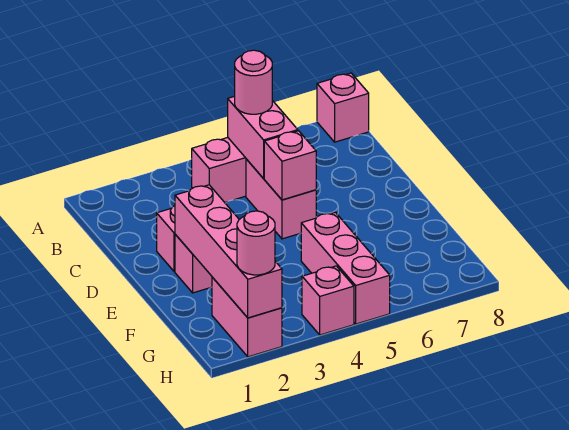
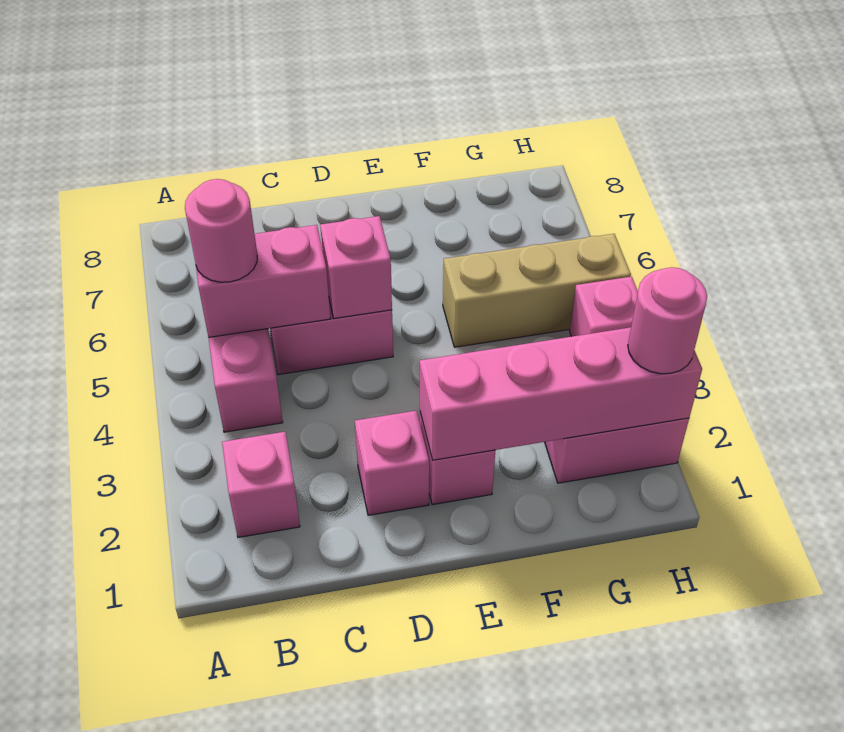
pink brick A8 level 1 -> pink brick B2 level 1
pink brick F5:H5 level 1 -> tan brick F5:H5 level 1

